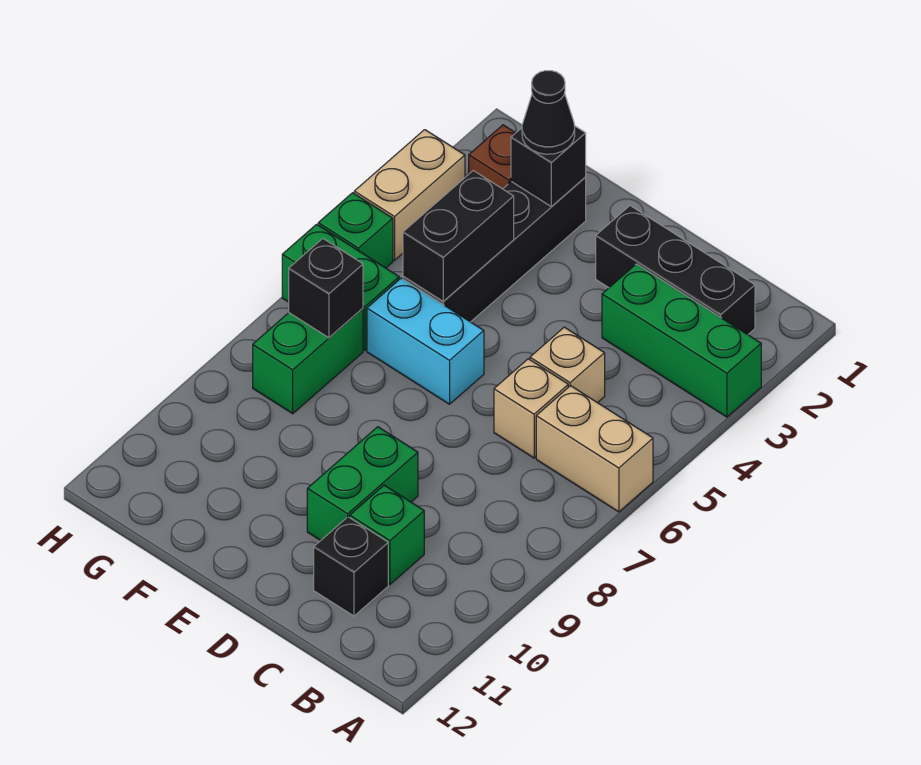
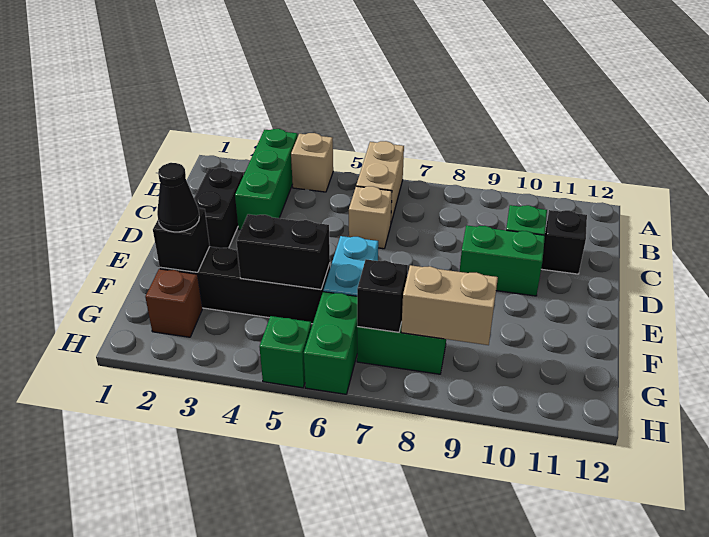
black brick B2:D2 level 1 -> black brick C2:D2 level 1
tan brick C5 level 1 -> tan brick A4 level 1
tan brick H3:H4 level 1 -> tan brick G8:G9 level 2

